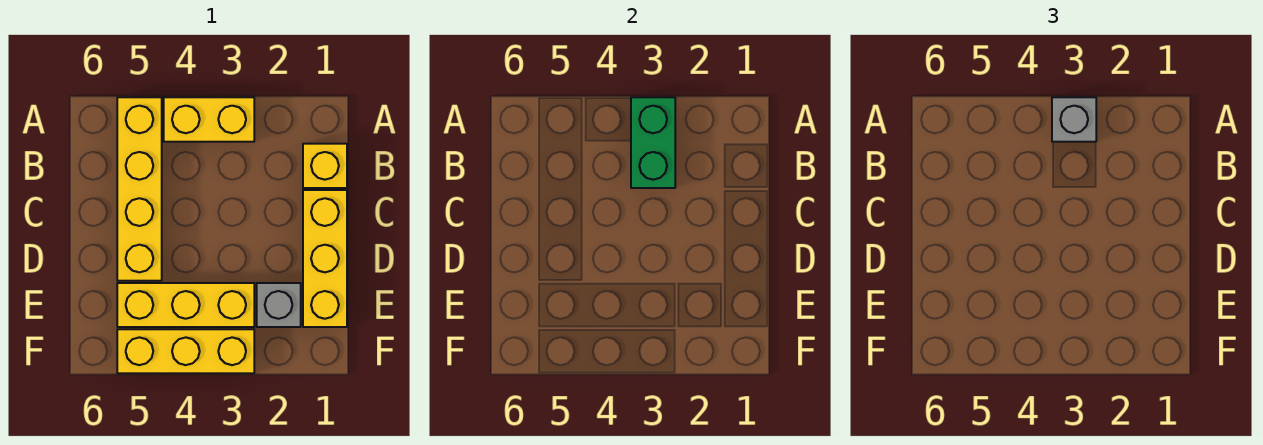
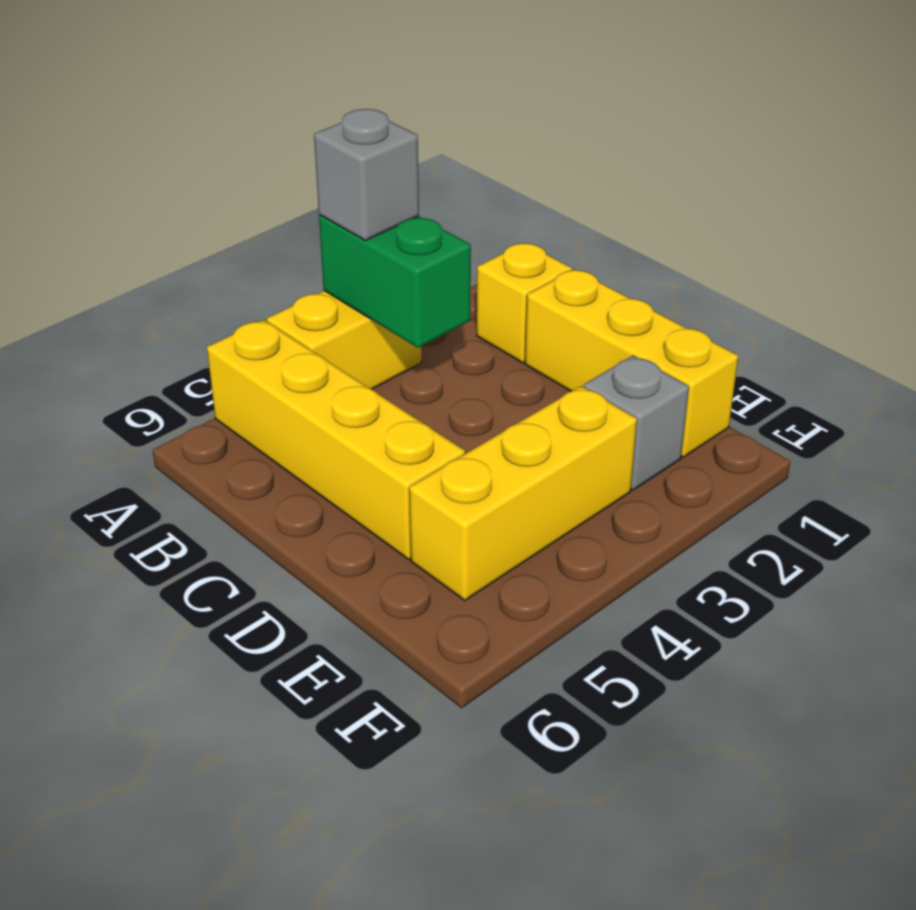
yellow brick F3:F5 level 1 -> none

